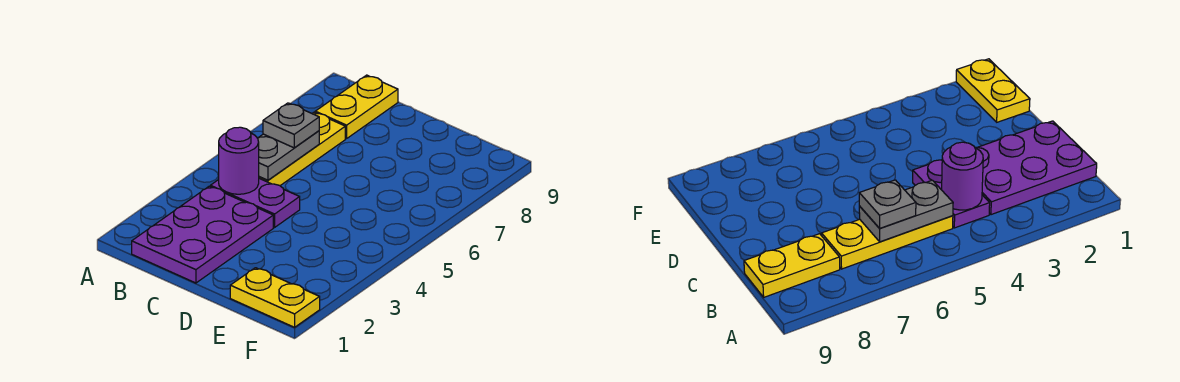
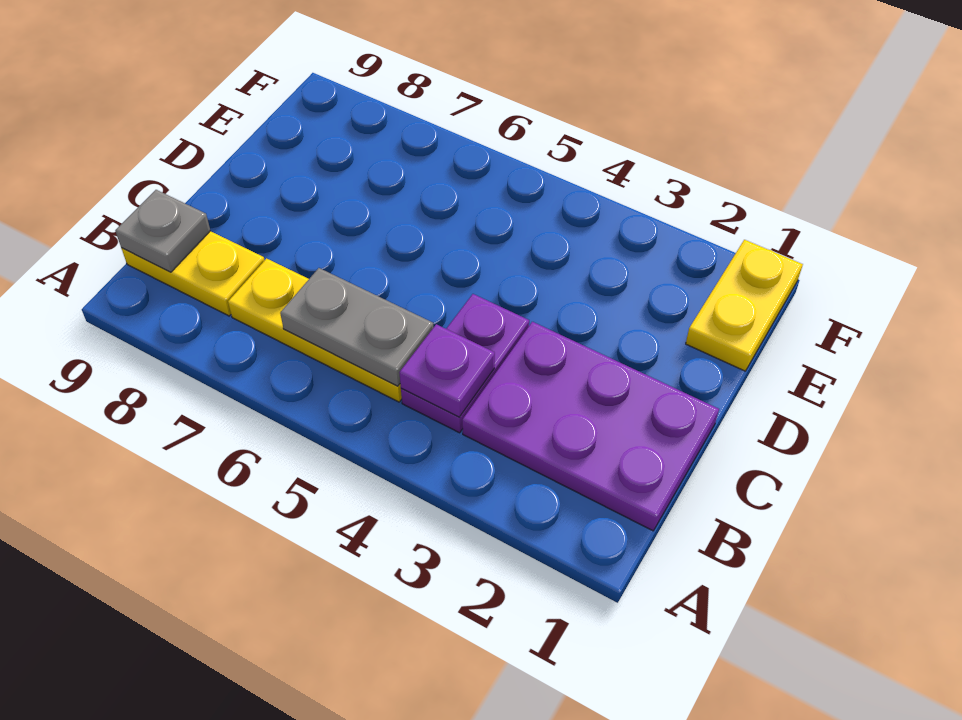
purple round brick B4 level 2 -> purple plate B4 level 2
grey plate B6 level 3 -> grey plate B9 level 2

